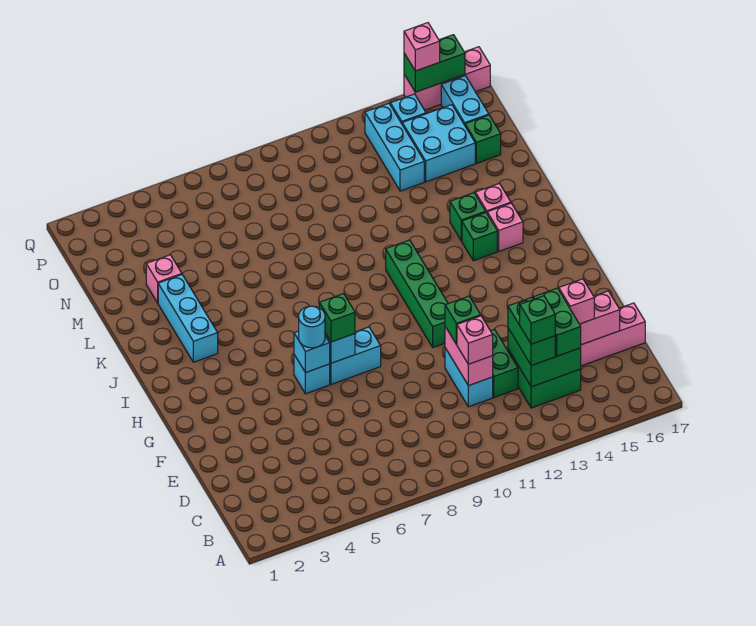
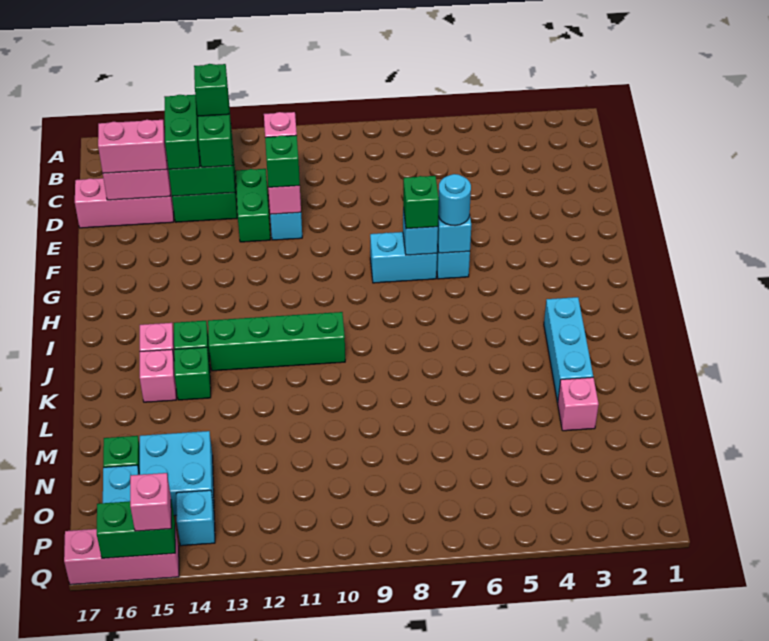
pink brick D15 level 3 -> pink brick D15:D16 level 3
green brick G11:J11 level 1 -> green brick J10:J13 level 1
cyan brick N13:P13 level 1 -> none

